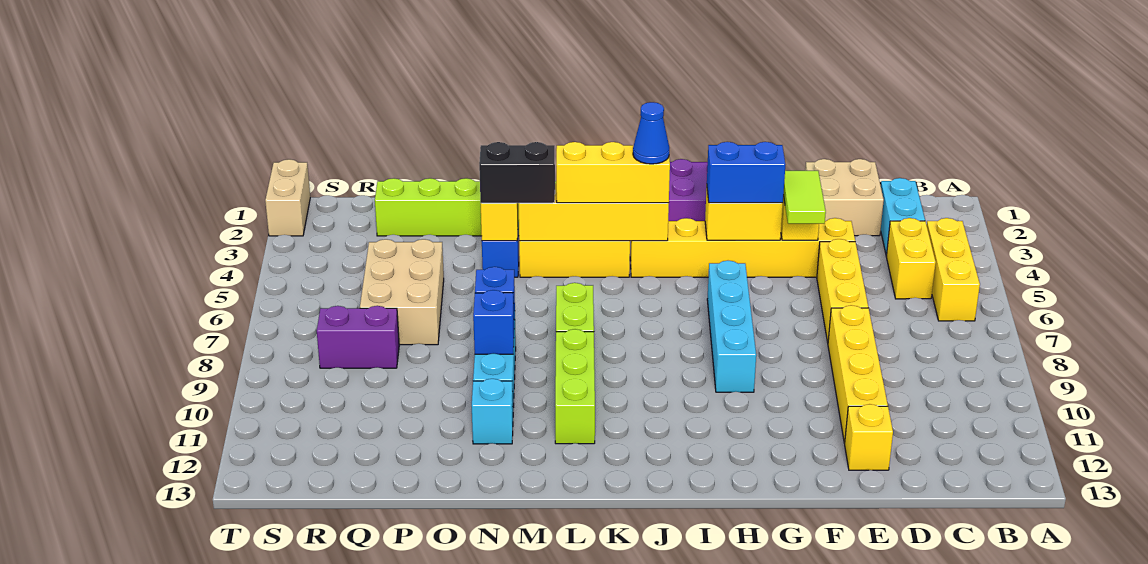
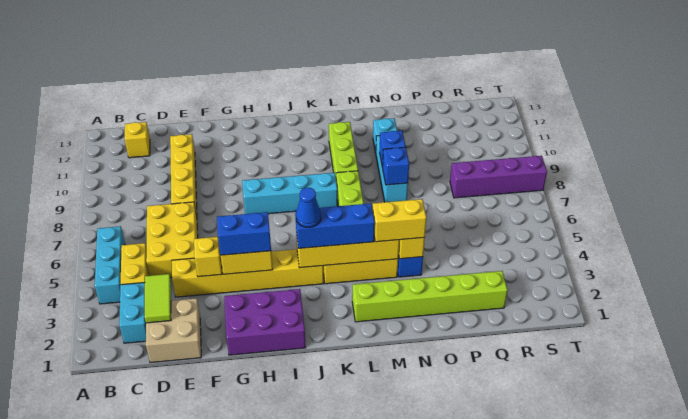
yellow brick B4:B6 level 1 -> cyan brick B4:B6 level 1
yellow brick E5:E7 level 1 -> yellow brick D5:E7 level 1
yellow brick E12 level 1 -> yellow brick C12 level 1
lime tile F4:F5 level 3 -> lime tile D2:D3 level 2
cyan brick H6:H9 level 1 -> cyan brick H8:K8 level 1
yellow brick J4:L4 level 3 -> blue brick J4:L4 level 3
black brick M4:N4 level 3 -> yellow brick M4:N4 level 3
tan brick P5:Q7 level 1 -> none
purple brick Q8:R8 level 1 -> purple brick Q8:T8 level 1
tan brick T1:T2 level 1 -> none

